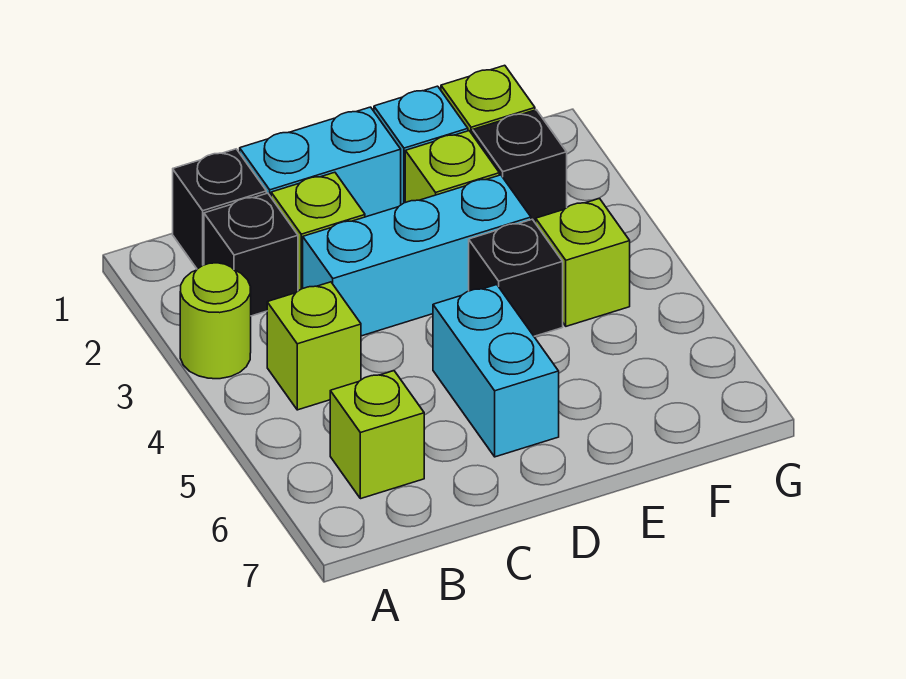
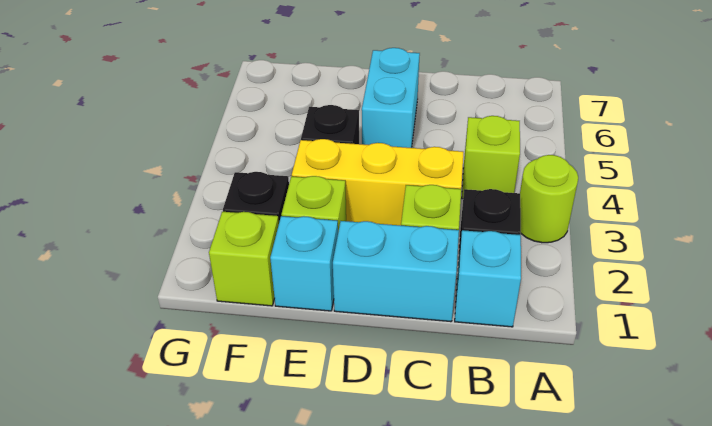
black brick B1 level 1 -> cyan brick B1 level 1
lime brick B6 level 1 -> none
cyan brick C3:E3 level 1 -> yellow brick C3:E3 level 1
lime brick F4 level 1 -> none

